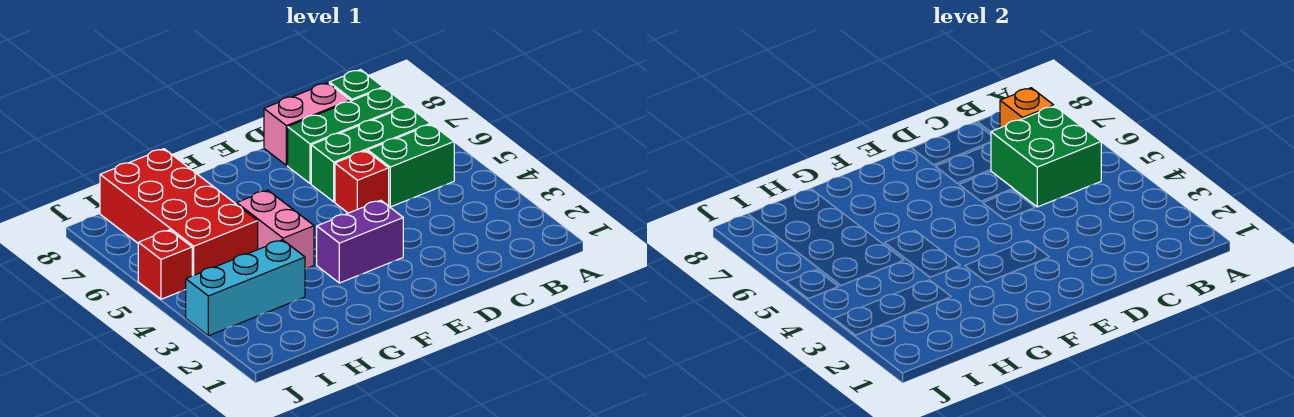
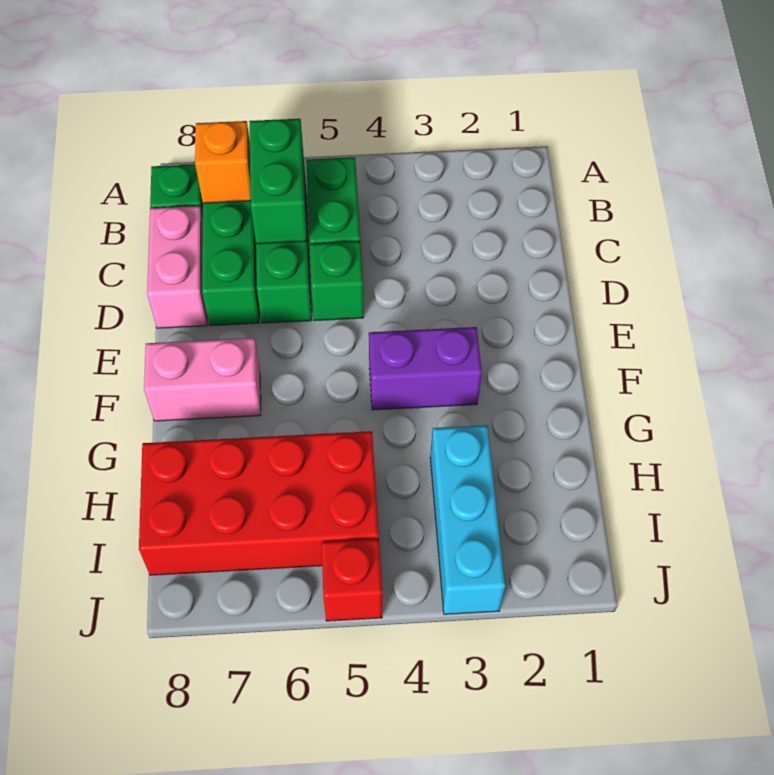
green brick B5:C6 level 2 -> green brick B6:C6 level 2
red brick D5 level 1 -> green brick D5 level 1
purple brick E3:F3 level 1 -> purple brick F3:F4 level 1
pink brick G4:G5 level 1 -> pink brick F7:F8 level 1

